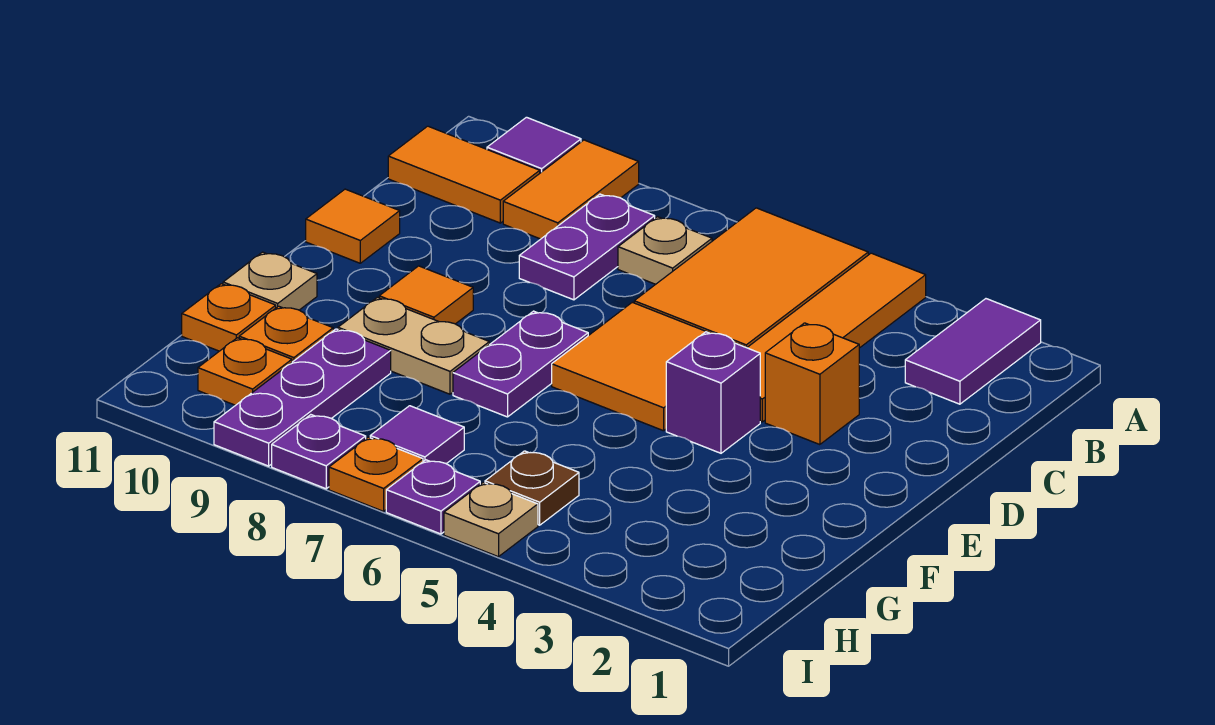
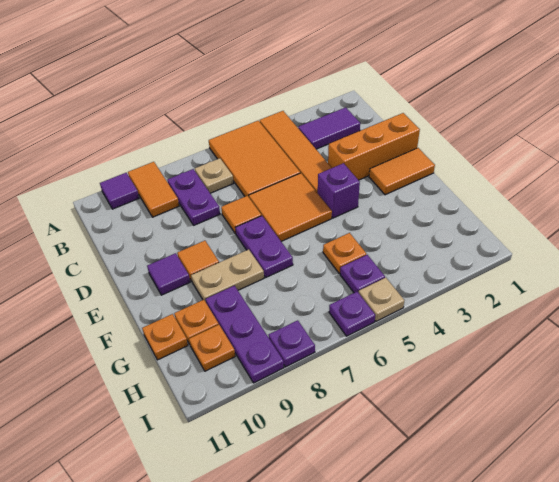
purple tile A2:B2 level 1 -> purple tile B2:B3 level 1
orange tile B10:B11 level 1 -> orange tile E1:E2 level 1
orange brick D3 level 1 -> orange brick D1:D3 level 1
orange tile D11 level 1 -> orange tile D7 level 1
tan plate F11 level 1 -> none
brown plate H5 level 1 -> purple plate H5 level 1
purple tile H7 level 1 -> purple tile E10 level 1
orange plate I7 level 1 -> orange plate G5 level 1

